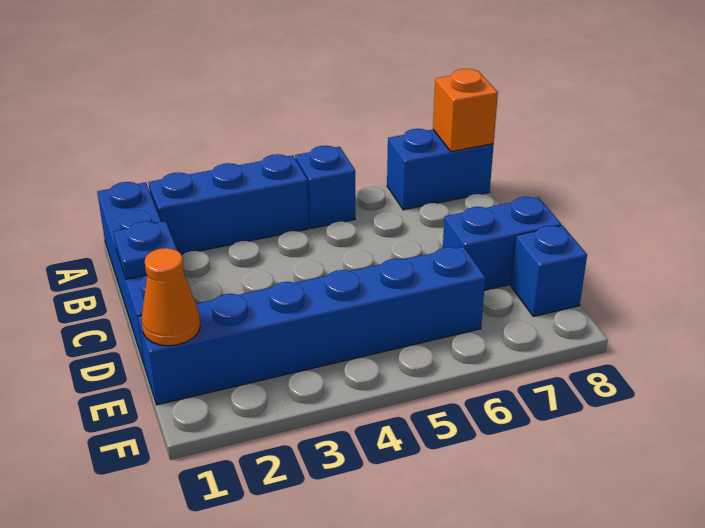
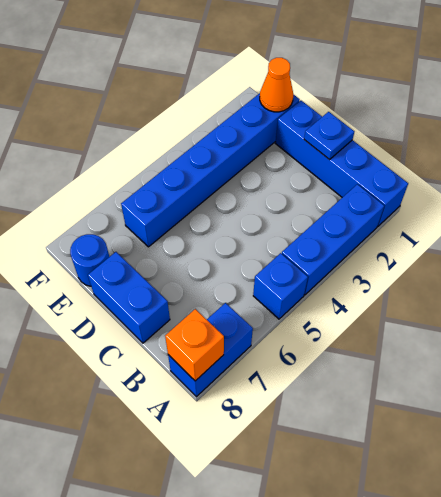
blue brick D7:D8 level 1 -> blue brick C8:D8 level 1
blue brick E8 level 1 -> blue round brick E8 level 1

